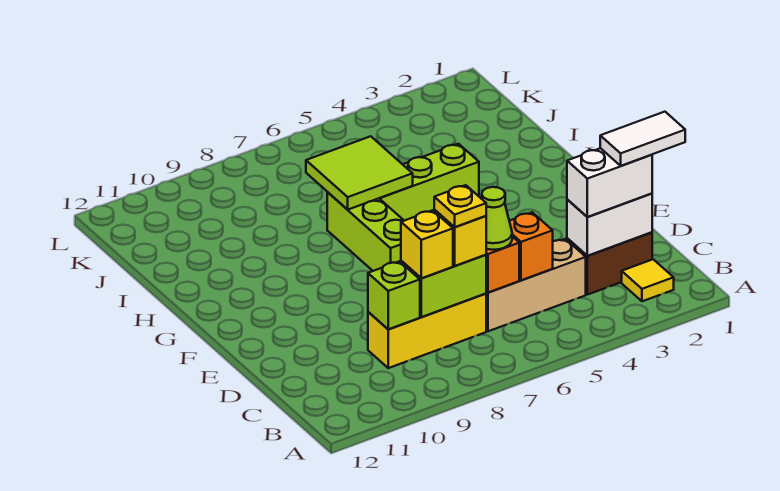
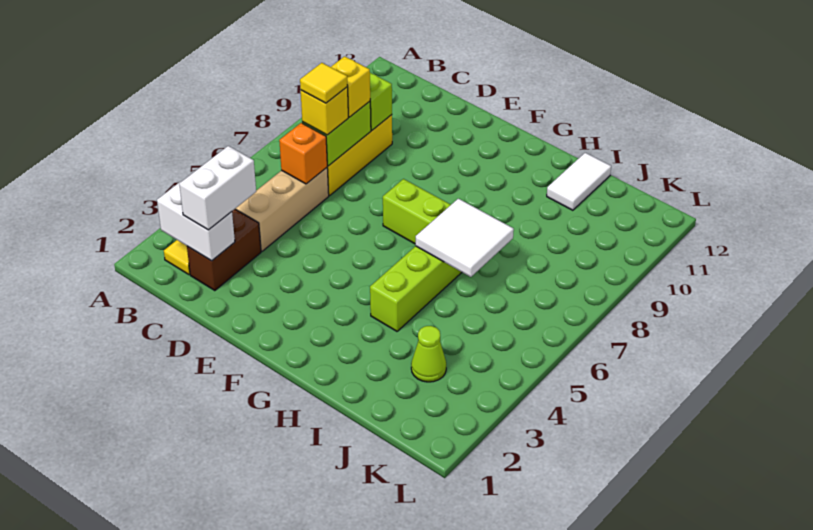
white tile C1:C2 level 4 -> white tile I11:I12 level 1
white brick C2:C3 level 2 -> white brick B2:C2 level 2
orange brick C5 level 2 -> none
lime cone C6 level 3 -> lime cone J3 level 1
yellow plate C7 level 4 -> yellow tile C7 level 4
lime tile H6:I7 level 2 -> white tile H6:I7 level 2

